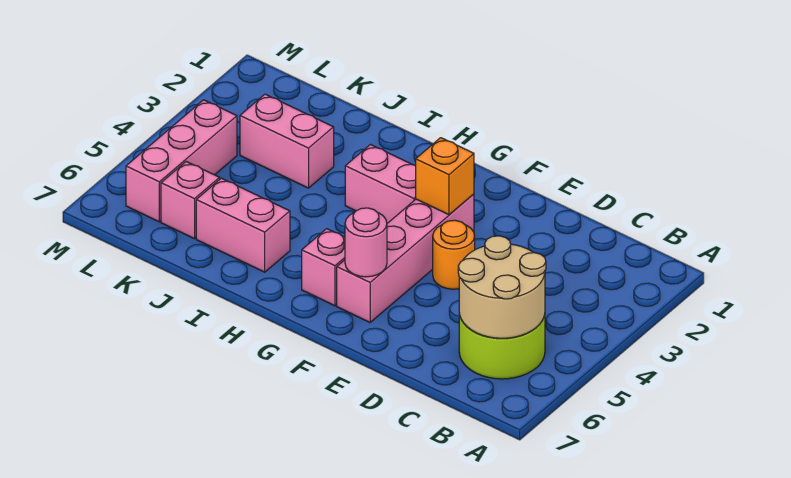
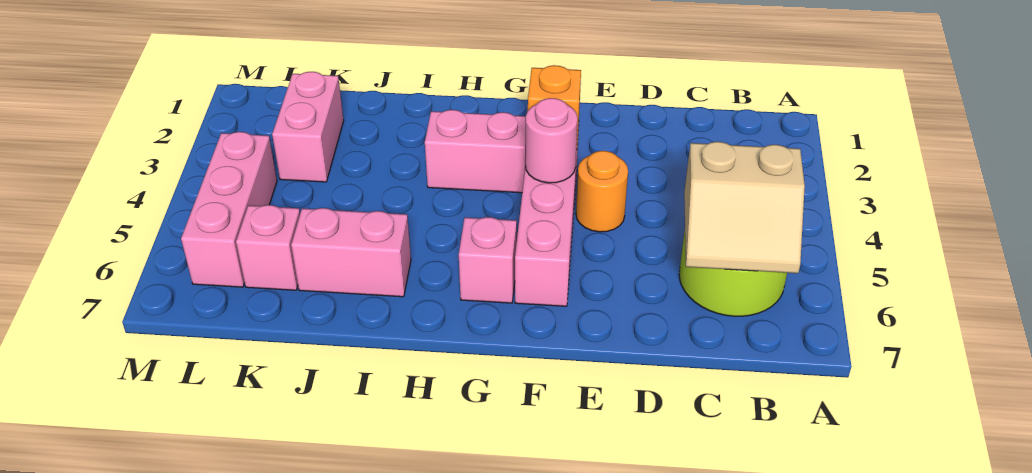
tan round brick B5:C6 level 2 -> tan slope B5:C6 level 2 top 5
pink round brick F6 level 2 -> pink round brick F4 level 2
pink brick J3:K3 level 1 -> pink brick K2:K3 level 1

